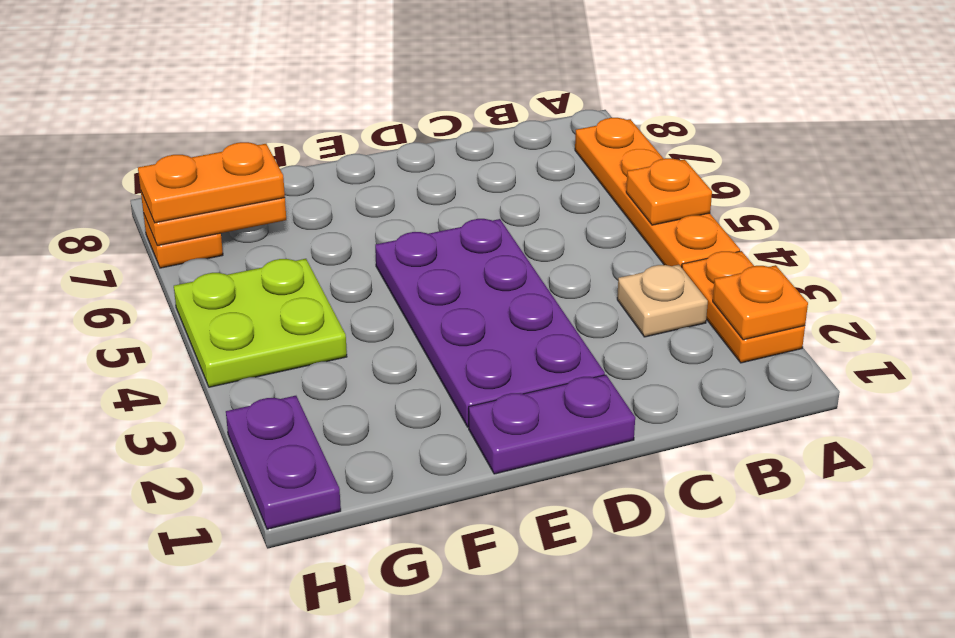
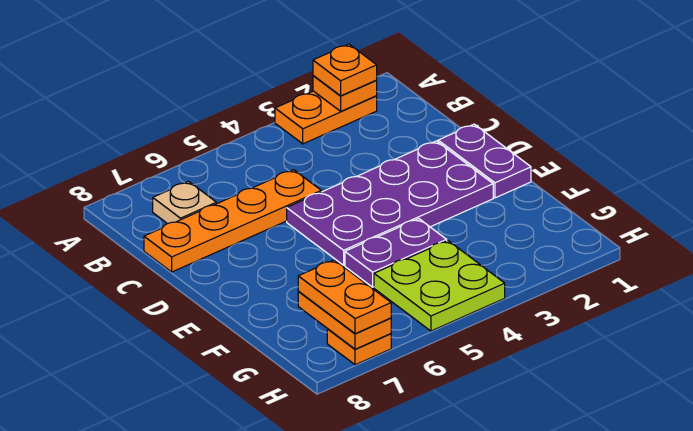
orange plate A4:A7 level 1 -> orange plate C5:C8 level 1
orange plate A5 level 2 -> orange plate A2 level 3
tan plate B3 level 1 -> tan plate B7 level 1
purple plate H1:H2 level 1 -> purple plate F4:F5 level 1

